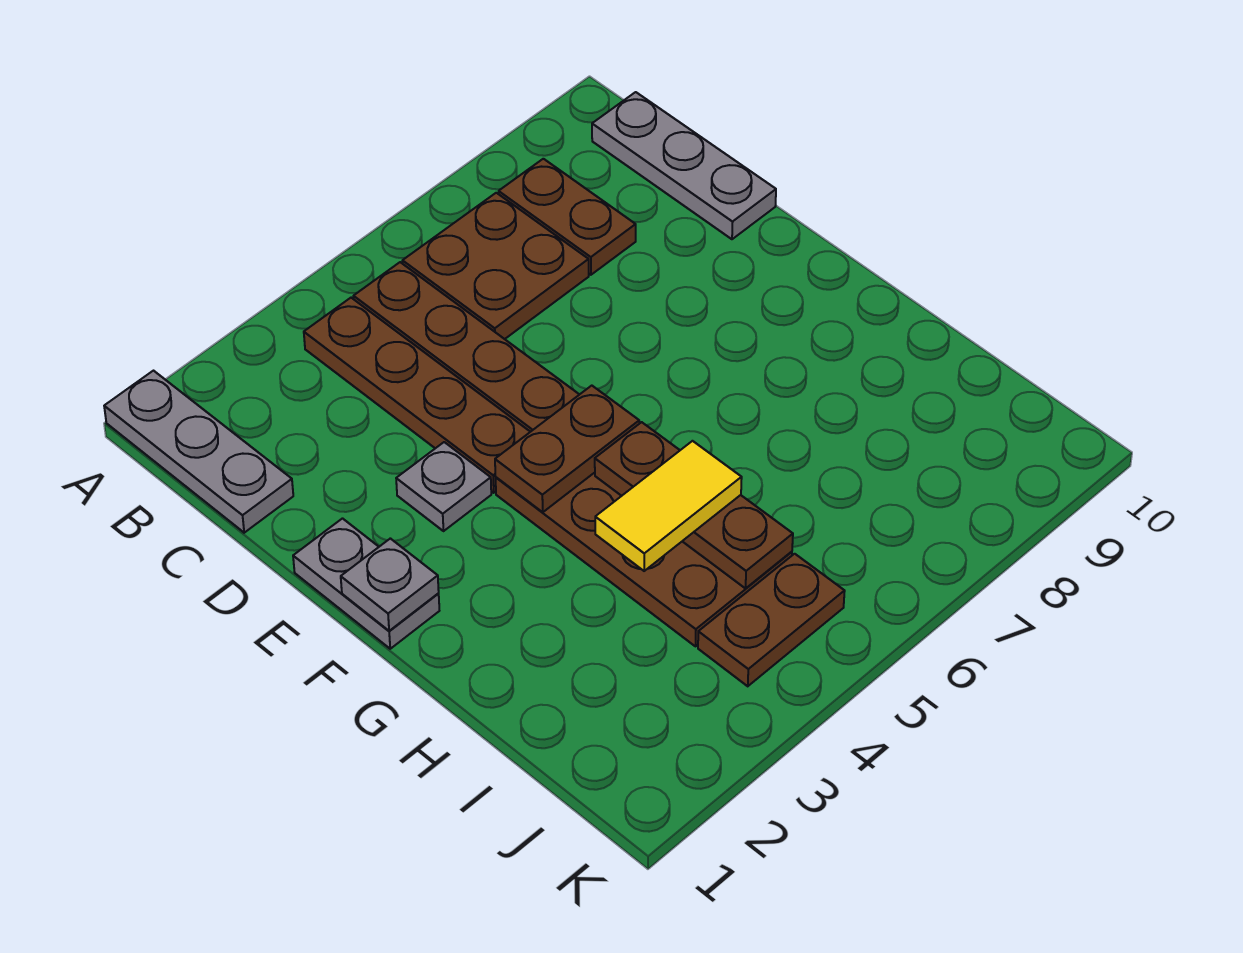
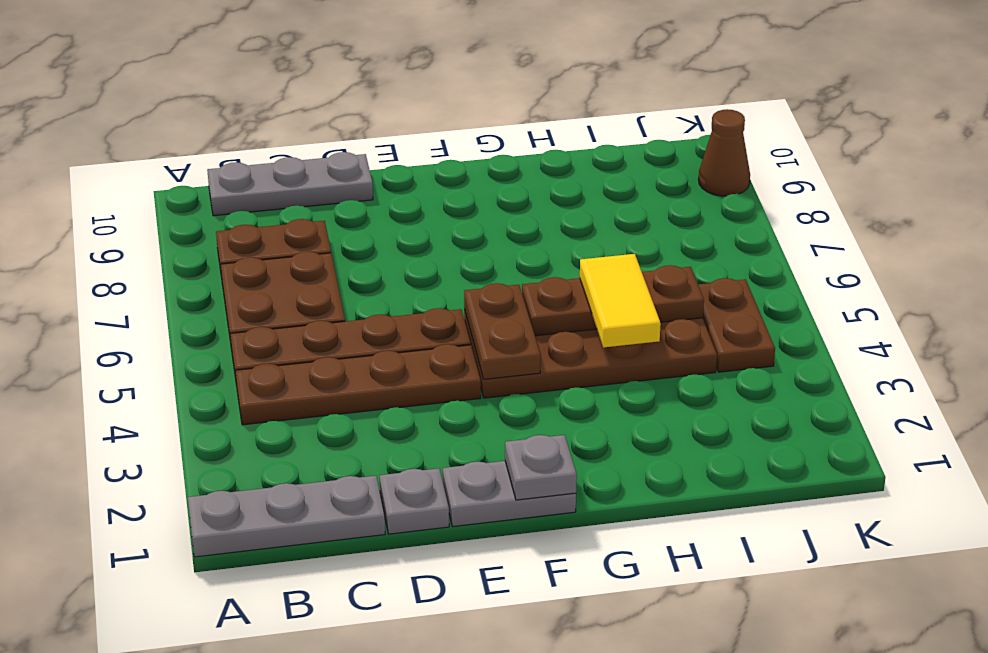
grey plate E3 level 1 -> grey plate D1 level 1
none -> brown cone K9 level 1

